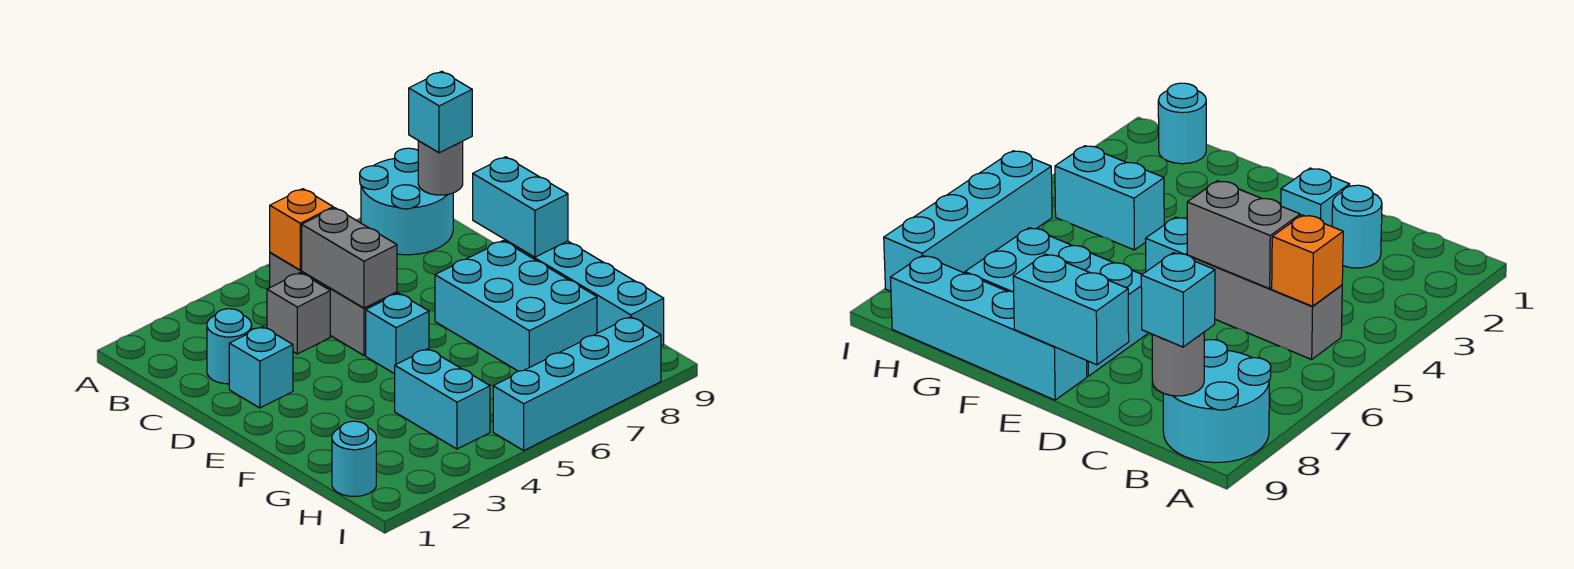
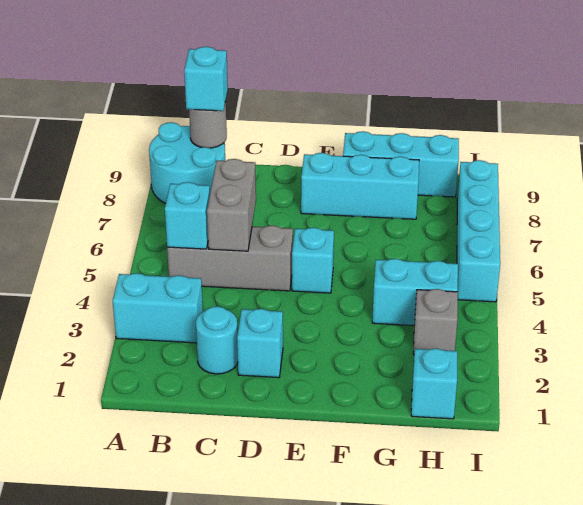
orange brick B5 level 2 -> cyan brick B5 level 2
grey brick C4 level 1 -> grey brick H3 level 1
grey brick C5:D5 level 2 -> grey brick C5:C6 level 2
cyan brick D9:E9 level 2 -> cyan brick A3:B3 level 1
cyan brick E7:G8 level 1 -> cyan brick E8:G8 level 1
cyan brick E9:H9 level 1 -> cyan brick F9:H9 level 1
cyan round brick H1 level 1 -> cyan brick H1 level 1

